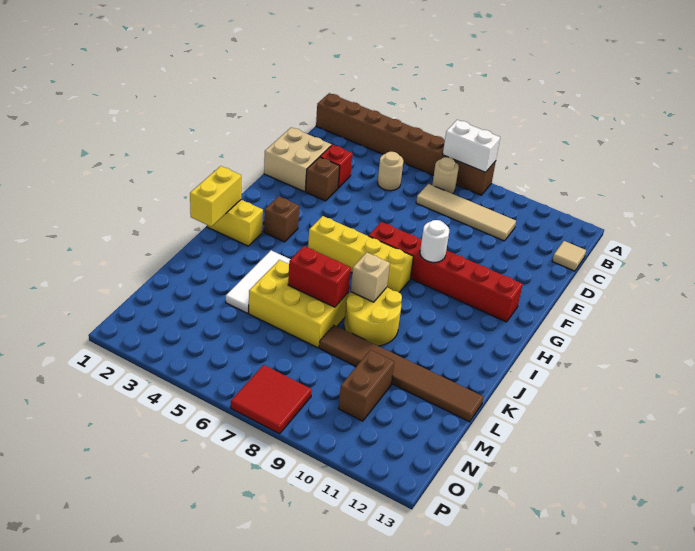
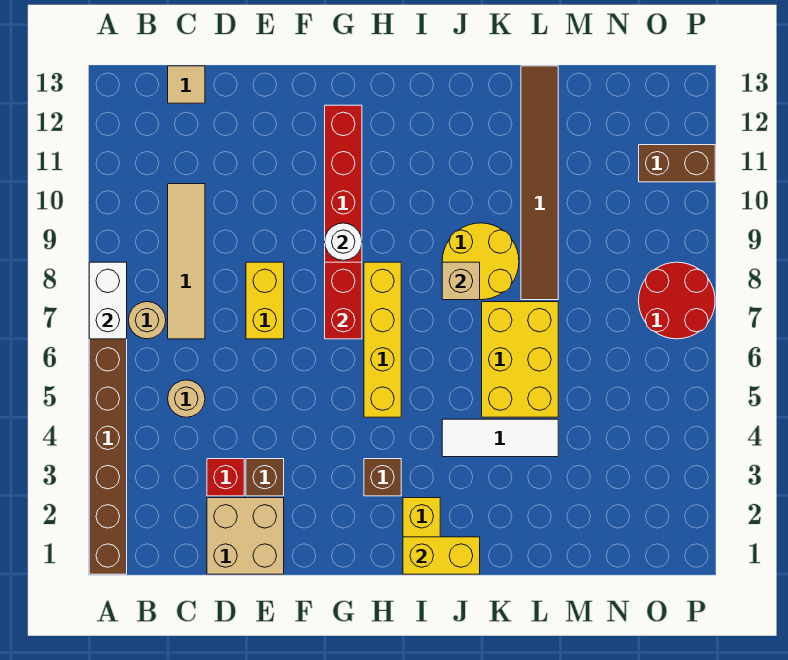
none -> yellow brick E7:E8 level 1
red brick K6:K7 level 2 -> red brick G7:G8 level 2
brown brick M10:N10 level 1 -> brown brick O11:P11 level 1
red tile O7:P8 level 1 -> red round brick O7:P8 level 1

